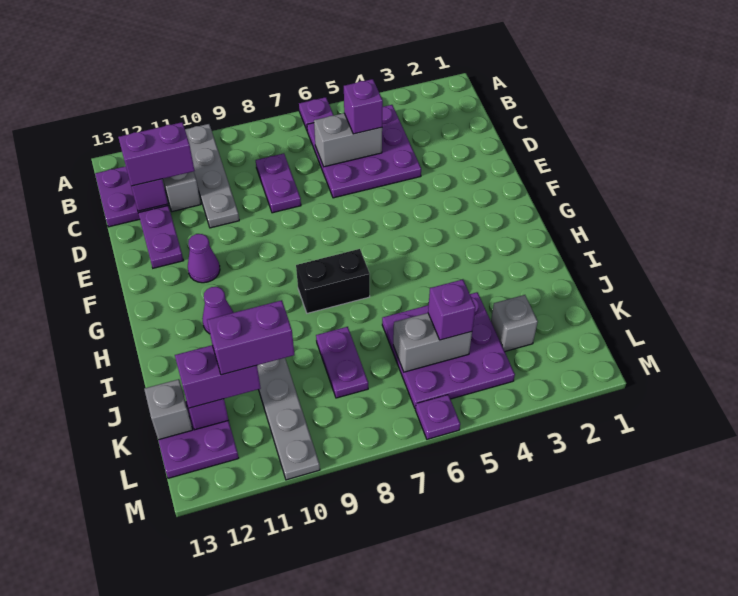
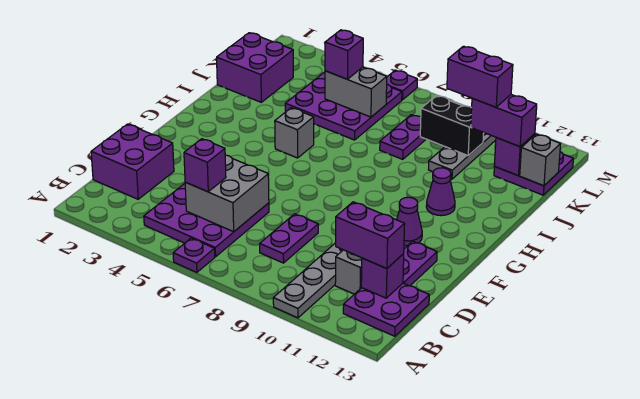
none -> purple brick C1:D2 level 1
grey brick C5:C6 level 2 -> grey brick C5:D6 level 2
black brick H7:H8 level 1 -> black brick K9:K10 level 2
none -> purple brick J1:K2 level 1
grey brick K3 level 1 -> grey brick H5 level 1

